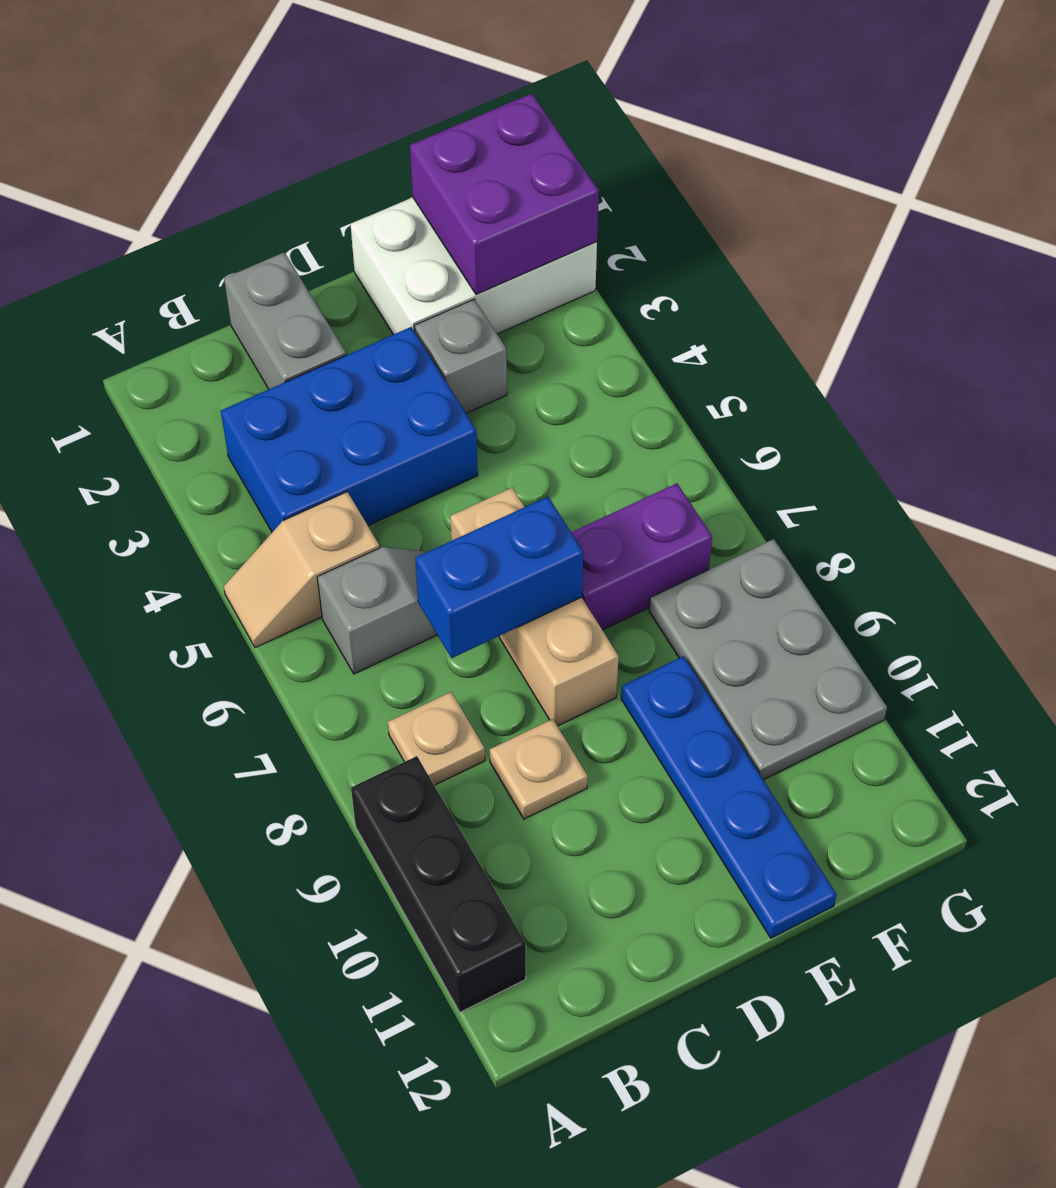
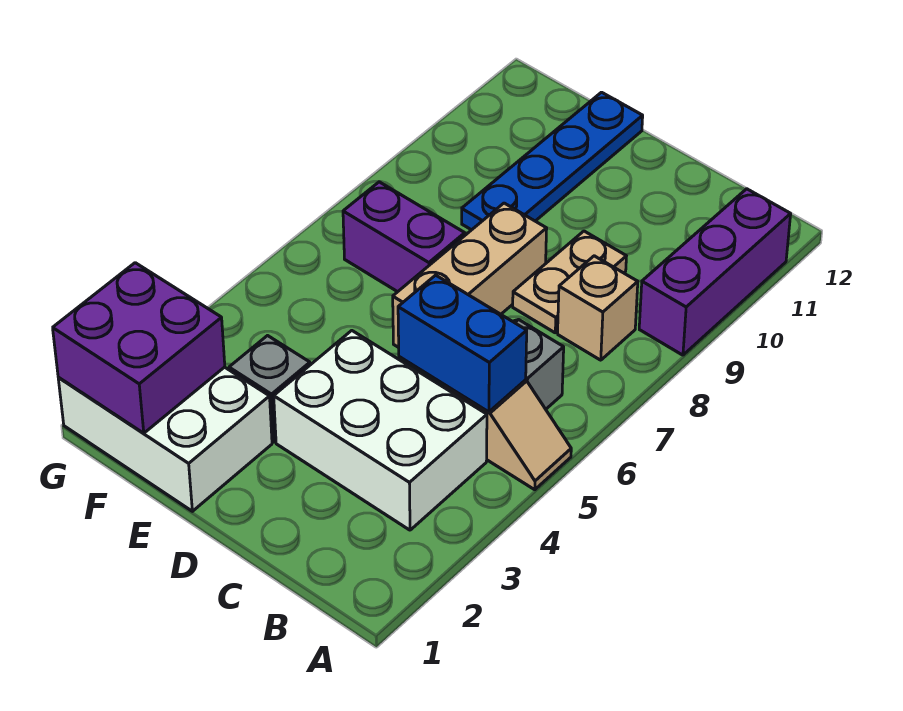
black brick A9:A11 level 1 -> purple brick A9:A11 level 1
blue brick B3:D4 level 1 -> white brick B3:D4 level 1
tan plate B8 level 1 -> tan brick B8 level 1
grey brick C1:C2 level 1 -> none
blue brick C7:D7 level 2 -> blue brick B5:C5 level 2
tan plate C9 level 1 -> tan plate C8:C9 level 1
grey plate F8:G10 level 1 -> none

